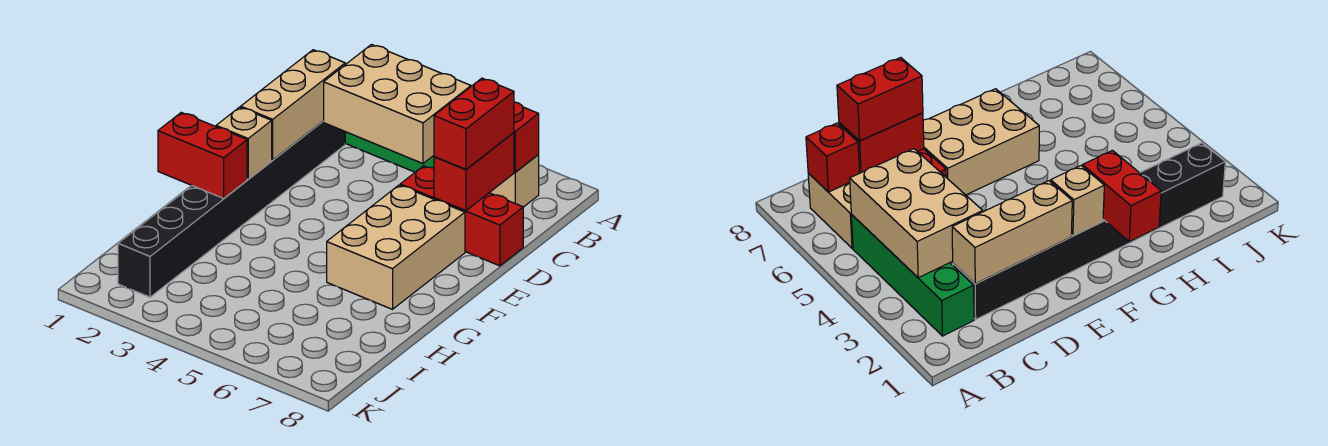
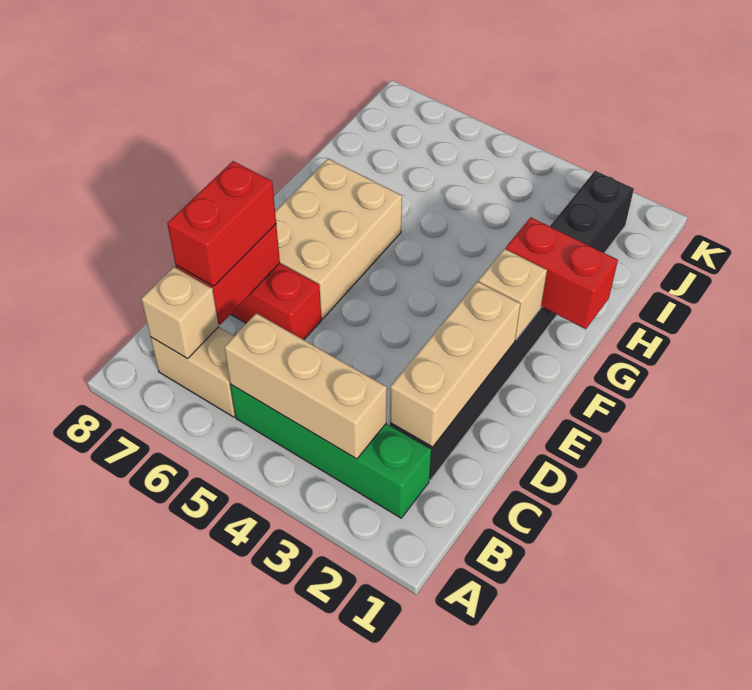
tan brick B3:C5 level 2 -> tan brick B3:B5 level 2
red brick B7 level 2 -> tan brick B7 level 2

